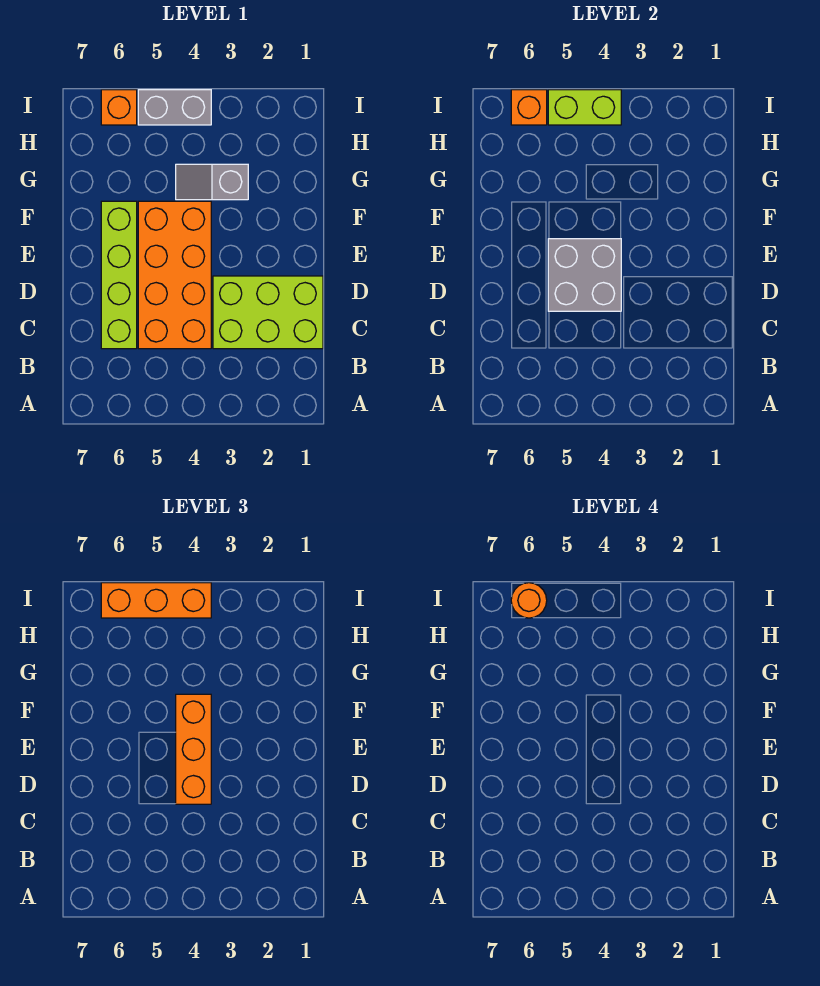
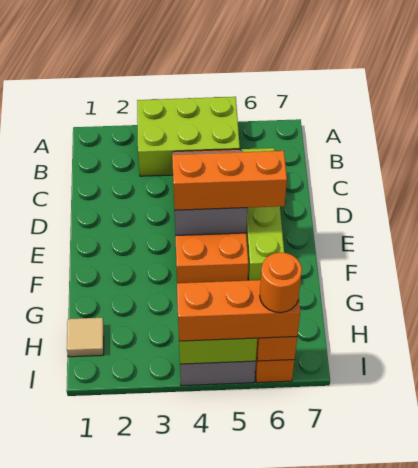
lime brick C1:D3 level 1 -> lime brick A3:B5 level 1
orange brick D4:F4 level 3 -> orange brick E4:E6 level 3
grey slope G3:G4 level 1 top 3 -> none
none -> tan tile H1 level 1

